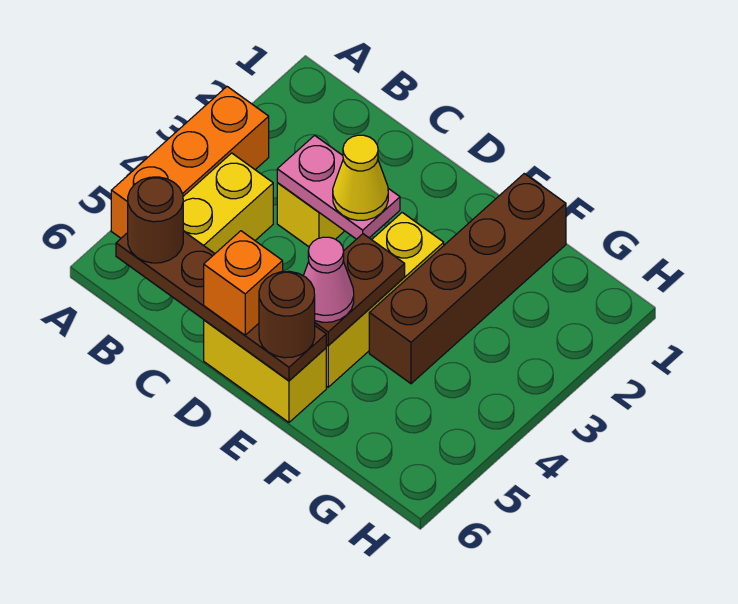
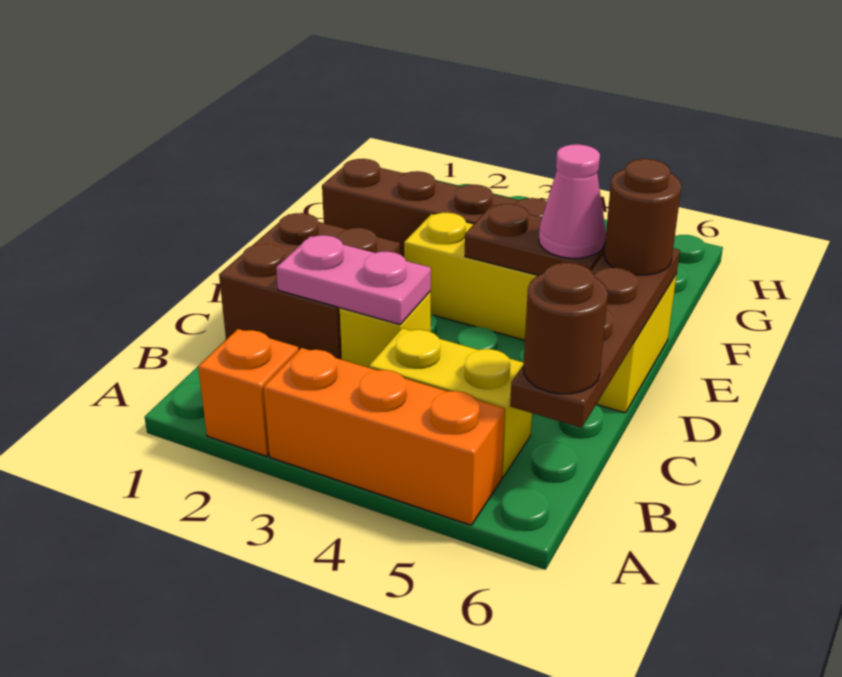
none -> brown brick C1:D2 level 1
pink plate C3:D3 level 2 -> pink plate C2:C3 level 2
yellow cone D3 level 3 -> none
orange brick D6 level 3 -> orange brick A2 level 1

